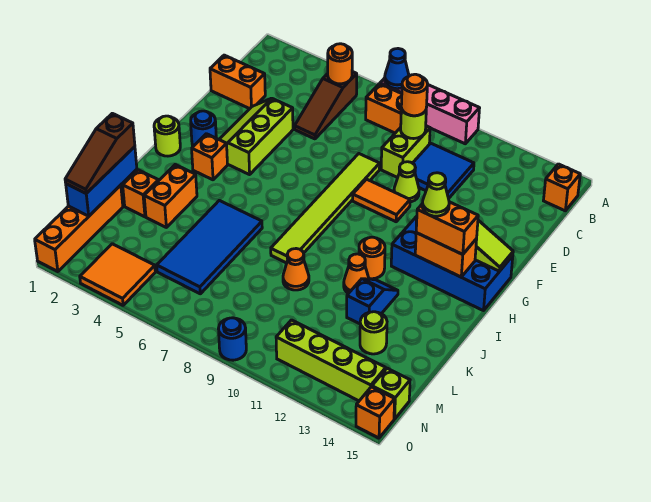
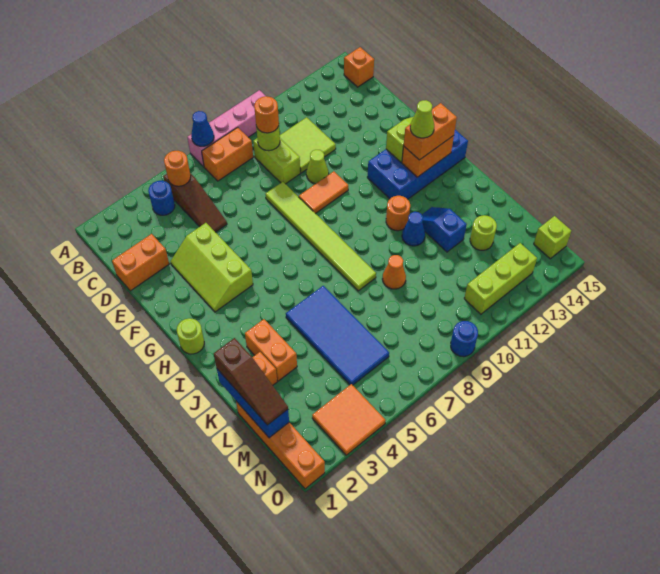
blue tile C10:D11 level 1 -> lime tile C10:D11 level 1
blue round brick G2 level 1 -> blue round brick B4 level 1
orange brick H3 level 1 -> none
orange cone J11 level 1 -> blue cone J11 level 1
lime brick N11:N14 level 1 -> lime brick N11:N13 level 1
orange brick O15 level 1 -> none

